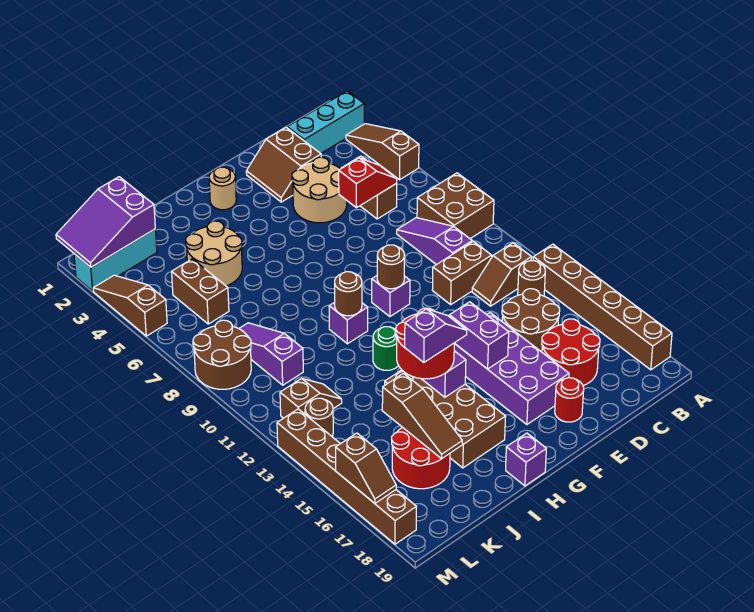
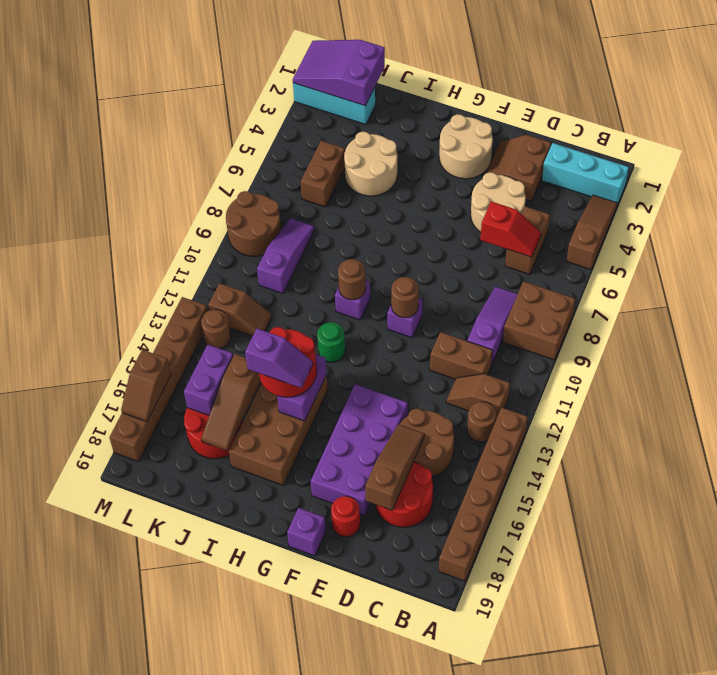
purple brick F14:F15 level 2 -> purple brick K15:K16 level 2
tan round brick G2 level 1 -> tan round brick F2:G3 level 1
purple brick H19 level 1 -> purple brick F19 level 1
brown slope M3:M5 level 1 top 5 -> brown slope D15:D17 level 2 top 17

